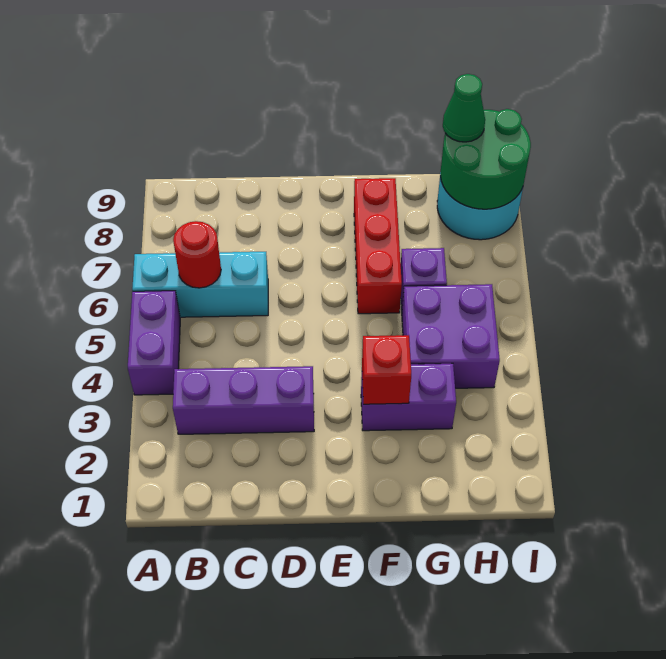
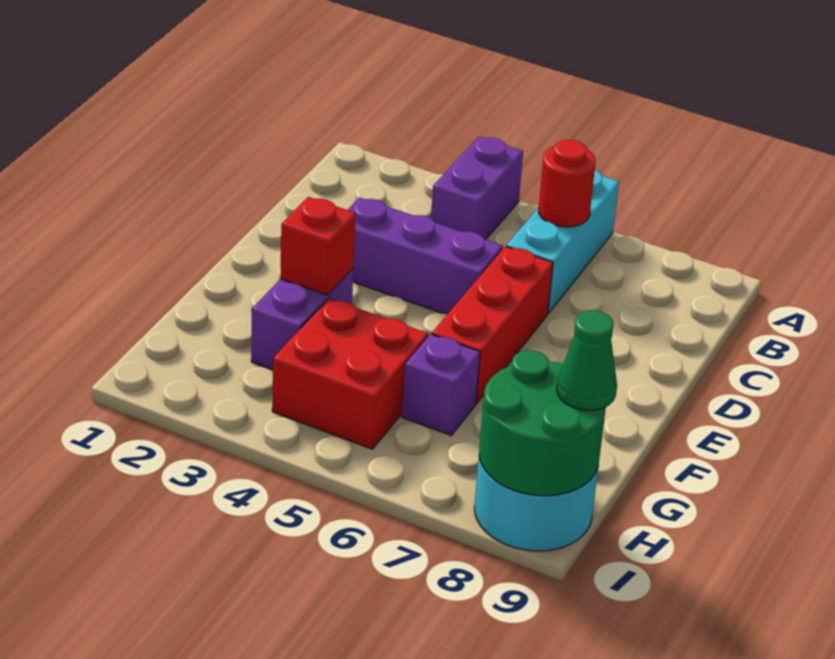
purple brick A4:A5 level 1 -> purple brick A4:B4 level 1
purple brick B3:D3 level 1 -> purple brick D3:D5 level 1
red brick F6:F8 level 1 -> red brick D6:F6 level 1
purple brick G4:H5 level 1 -> red brick G4:H5 level 1

